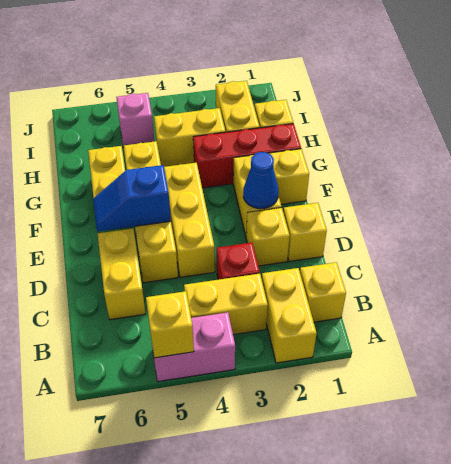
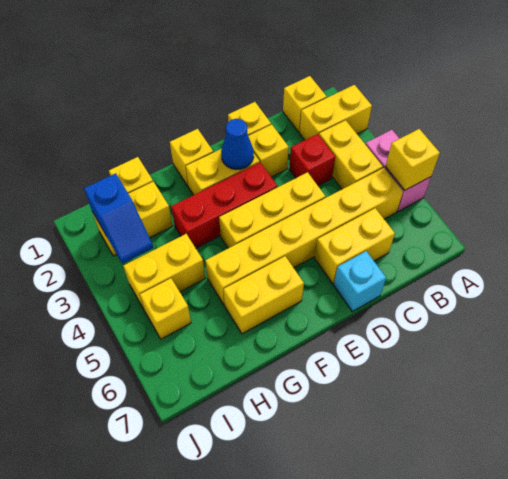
yellow brick D5:G5 level 1 -> yellow brick B5:G5 level 1
none -> cyan brick D7 level 1
blue slope E5:E6 level 2 top 5 -> blue slope I2:I3 level 2 top 2
red brick G1:G3 level 1 -> red brick E3:G3 level 1
yellow brick H3:H4 level 1 -> yellow brick H4:I4 level 1
pink brick I5 level 1 -> yellow brick I5 level 1

